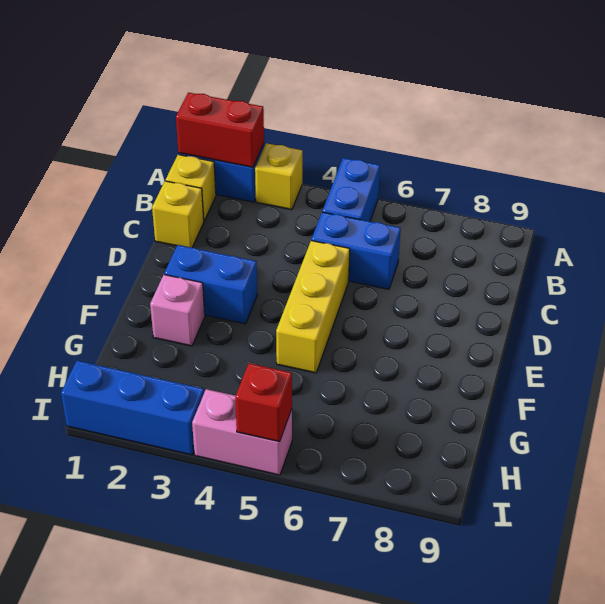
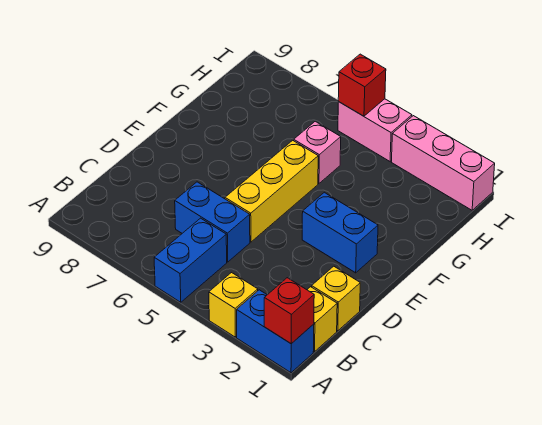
red brick A1:A2 level 2 -> red brick A1 level 2
pink brick F2 level 1 -> pink brick G5 level 1
blue brick I1:I3 level 1 -> pink brick I1:I3 level 1

